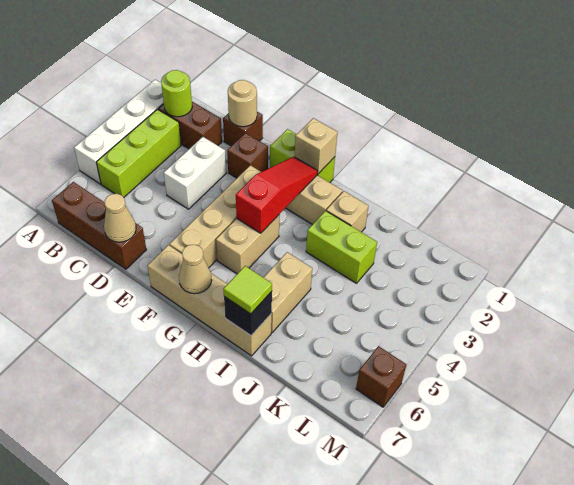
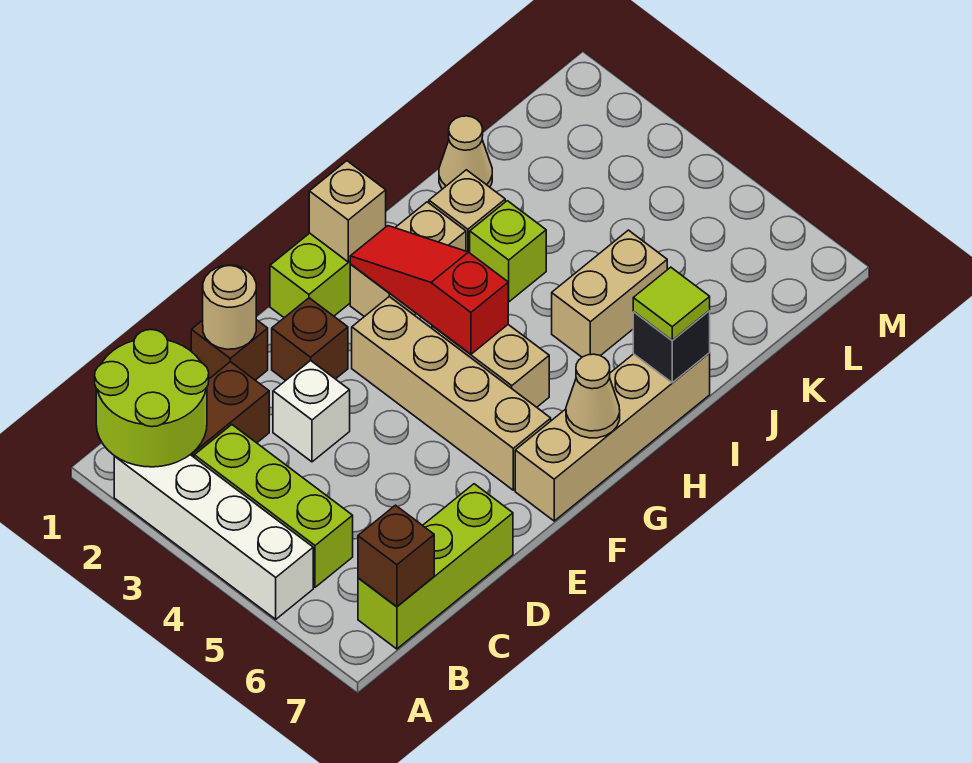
lime round brick B2 level 2 -> lime round brick A1:B2 level 2
brown brick B7:D7 level 1 -> lime brick B7:D7 level 1
white brick D3:D4 level 1 -> white brick D3 level 1
tan cone D7 level 2 -> tan cone J1 level 1
lime brick I3:J3 level 1 -> lime brick I3 level 1
tan brick I5:I6 level 1 -> tan brick I5:J5 level 1
brown brick M6 level 1 -> brown brick B7 level 2

